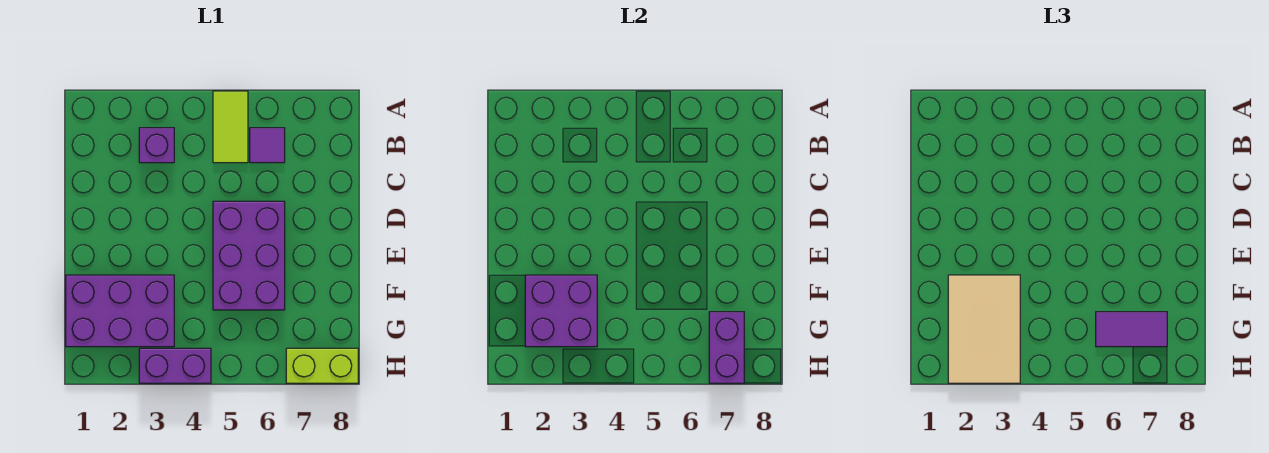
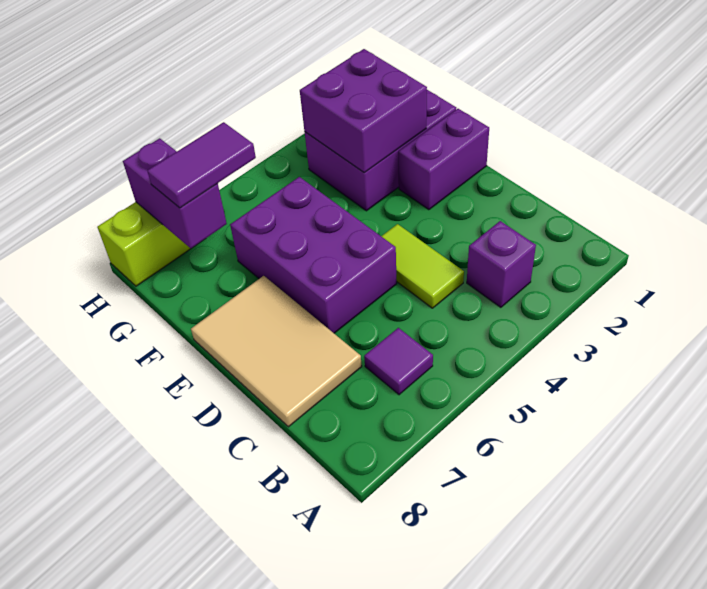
lime tile A5:B5 level 1 -> lime tile C4:D4 level 1
tan tile F2:H3 level 3 -> tan tile C7:E8 level 1
purple brick H3:H4 level 1 -> purple brick E1:E2 level 1

